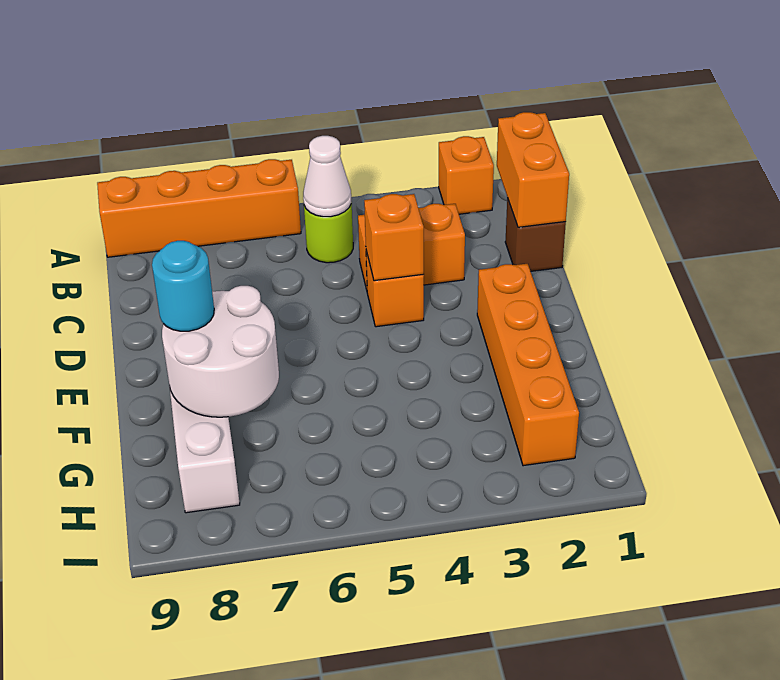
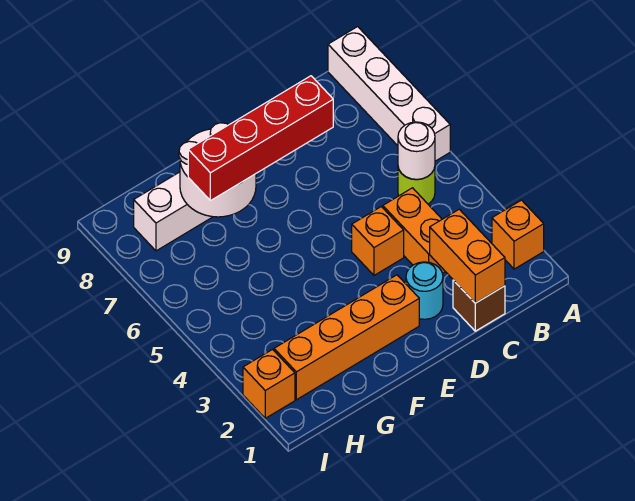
orange brick A6:A9 level 1 -> white brick A6:A9 level 1
orange brick B1:C1 level 2 -> orange brick C1:C2 level 2
white cone B5 level 2 -> white round brick B5 level 2
orange brick D4 level 2 -> orange brick I2 level 1
none -> red brick D7:G7 level 3
cyan round brick F8 level 3 -> cyan round brick D2 level 1

